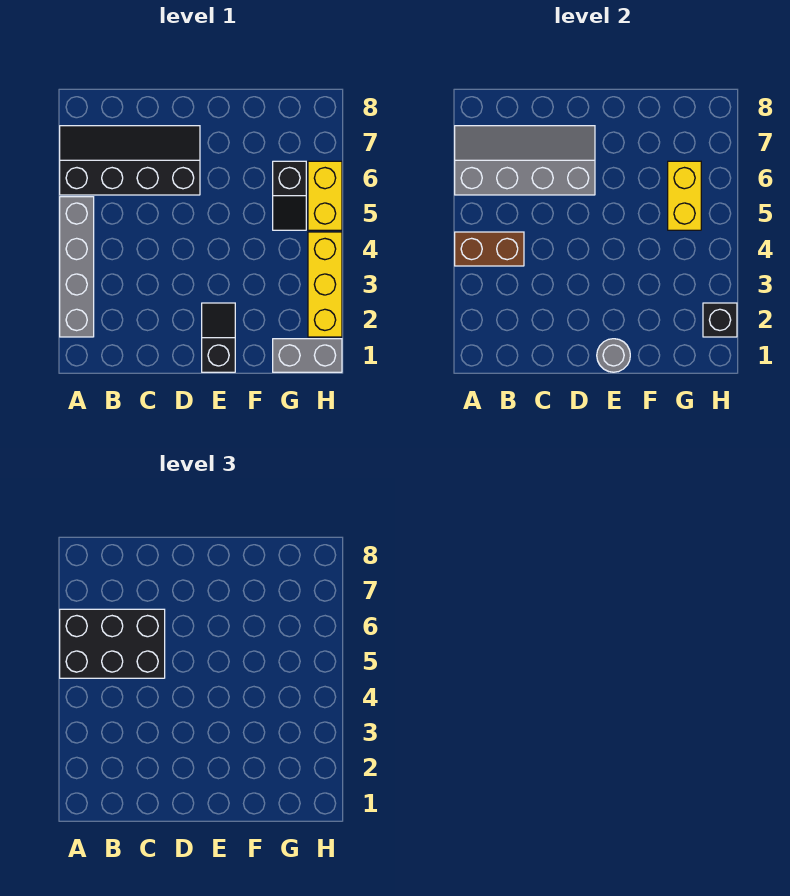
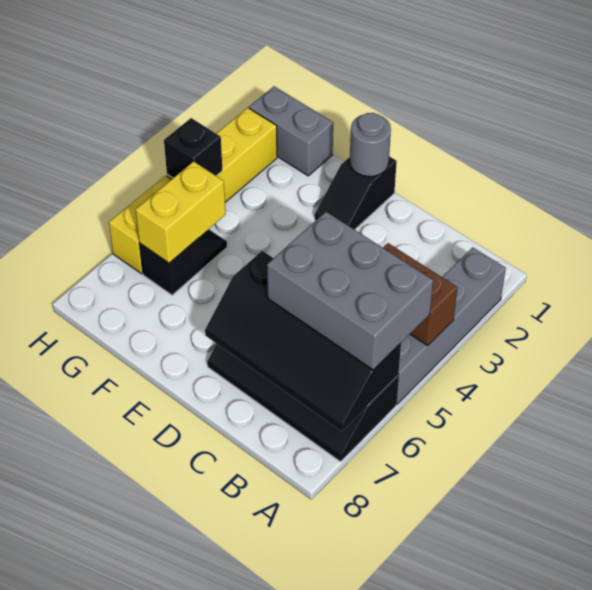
black brick A5:C6 level 3 -> grey brick A5:C6 level 3
grey slope A6:D7 level 2 top 6 -> black slope A6:D7 level 2 top 6
black brick H2 level 2 -> black brick H4 level 2

